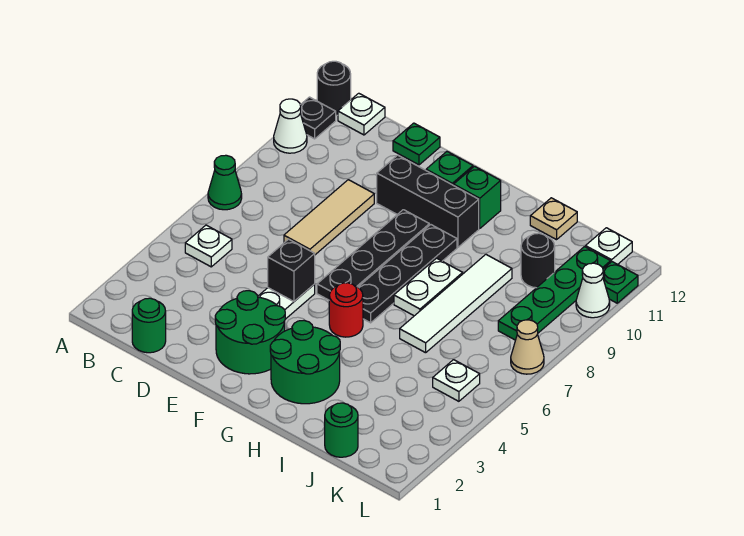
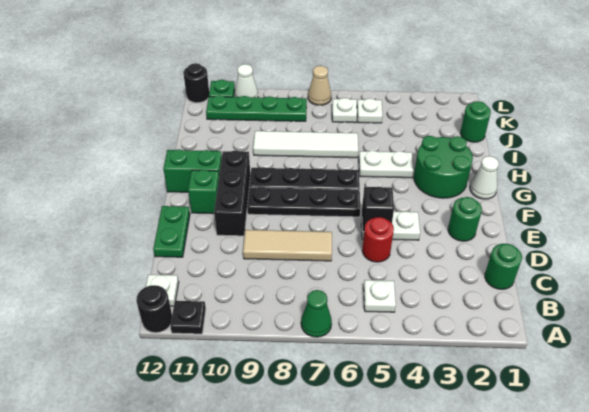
white cone A10 level 1 -> white cone G1 level 1
green plate D12 level 1 -> green plate D12:E12 level 1
green round brick E2:F3 level 1 -> green round brick E2 level 1
red round brick G5 level 1 -> red round brick D5 level 1
green brick G11 level 1 -> green brick G11:G12 level 1
white plate H7:H8 level 1 -> white plate H4:H5 level 1
tan plate I12 level 1 -> none
black round brick J10 level 1 -> black round brick L12 level 1
white plate K12 level 1 -> white plate K6 level 1

